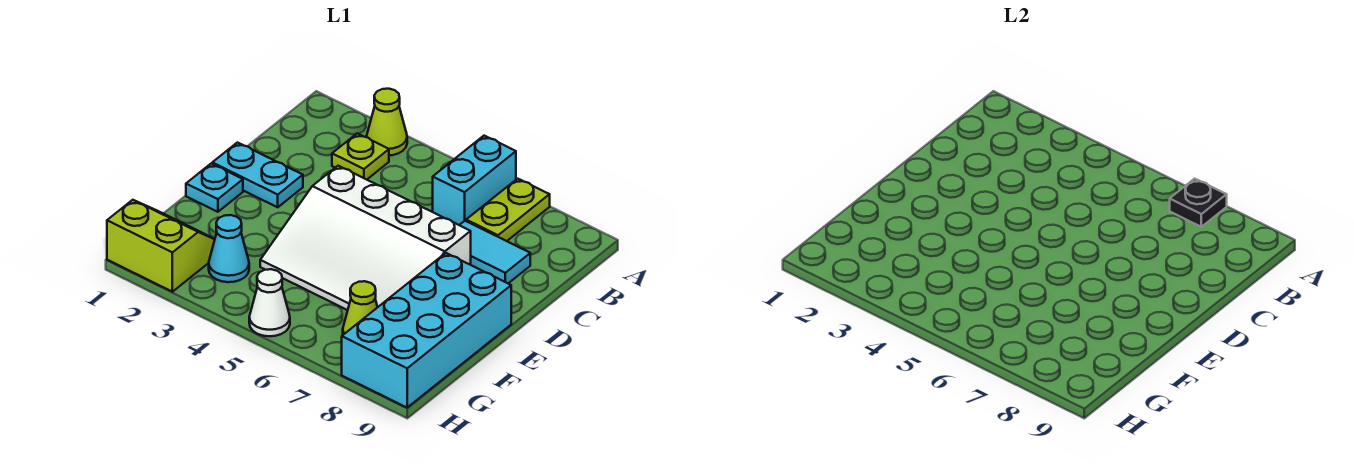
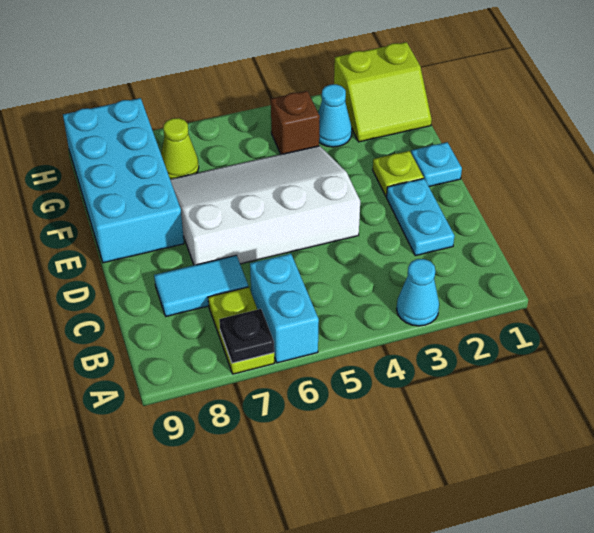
lime cone A3 level 1 -> cyan cone A3 level 1
lime plate B3 level 1 -> lime plate E2 level 1
cyan plate D1:D2 level 1 -> cyan plate C2:D2 level 1
none -> brown brick G4 level 1
white cone H5 level 1 -> none

